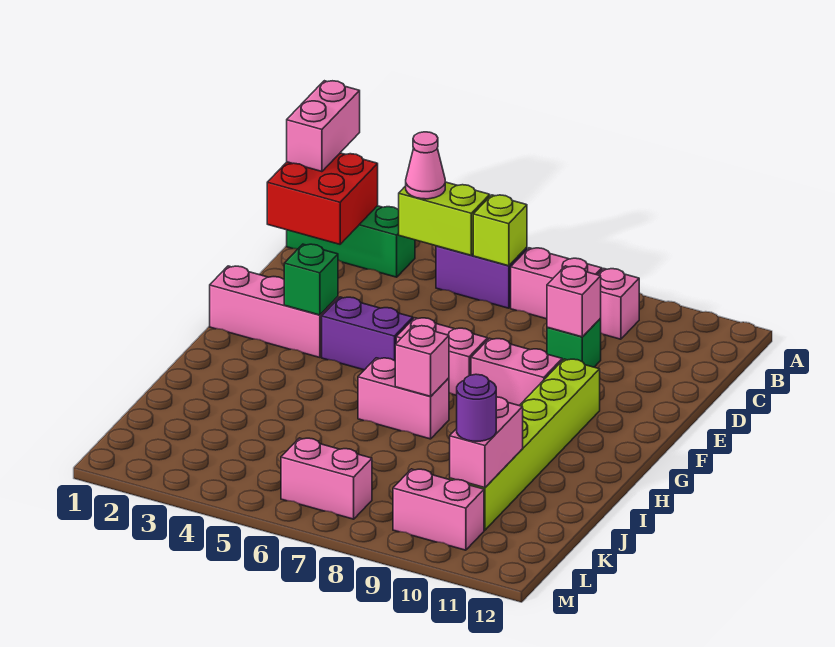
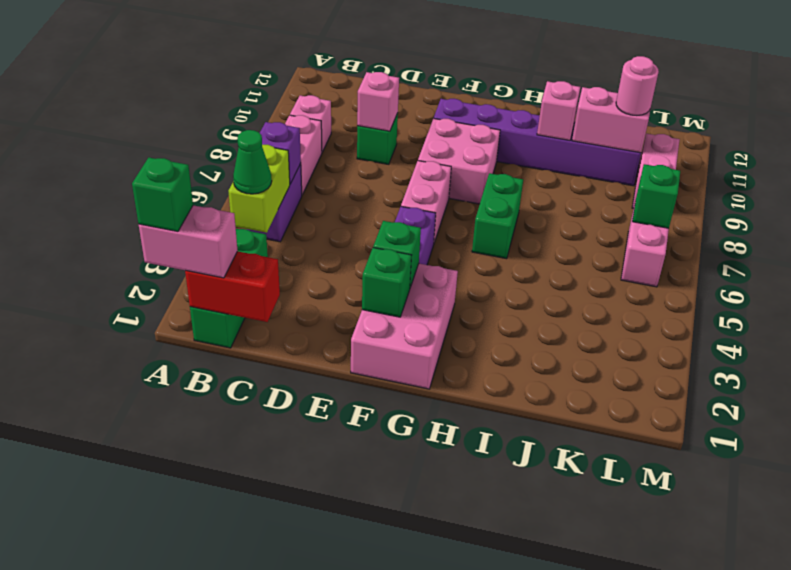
none -> green brick A1 level 4
red brick B1:C2 level 2 -> red brick B1:C1 level 2
pink cone B4 level 3 -> green cone B4 level 3
lime brick B6 level 2 -> purple brick B6 level 2
pink brick F1:F3 level 1 -> pink brick F1:G3 level 1
none -> green brick F2 level 2
pink brick F8:F9 level 1 -> pink brick F8:G9 level 1
lime brick F10:K10 level 1 -> purple brick F10:K10 level 1
pink brick H6:H7 level 1 -> green brick H6:H7 level 1
pink brick H7 level 2 -> pink brick I10 level 2
purple round brick K10 level 3 -> pink round brick K10 level 3
none -> green brick L7 level 2

